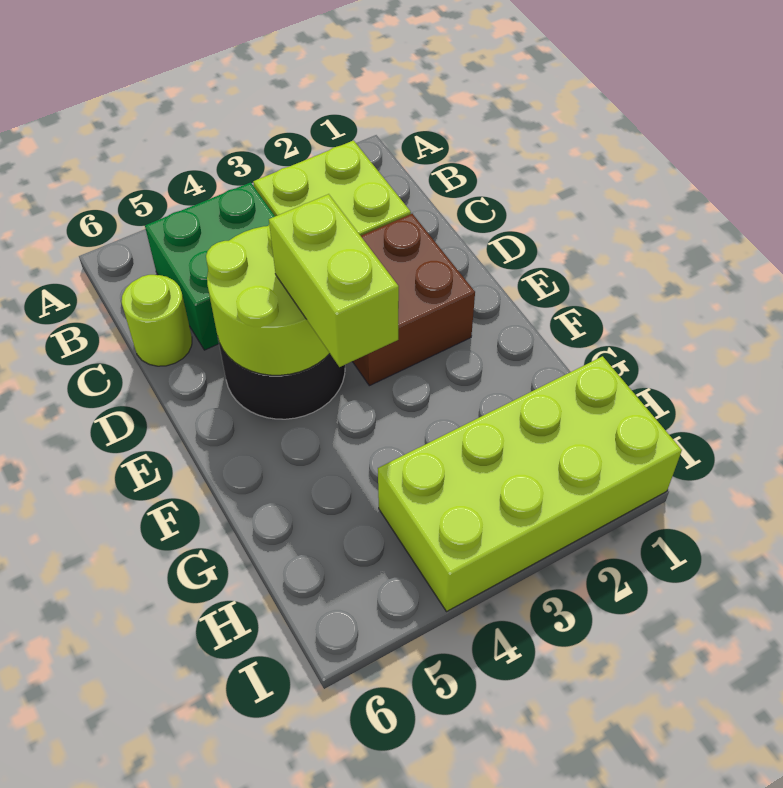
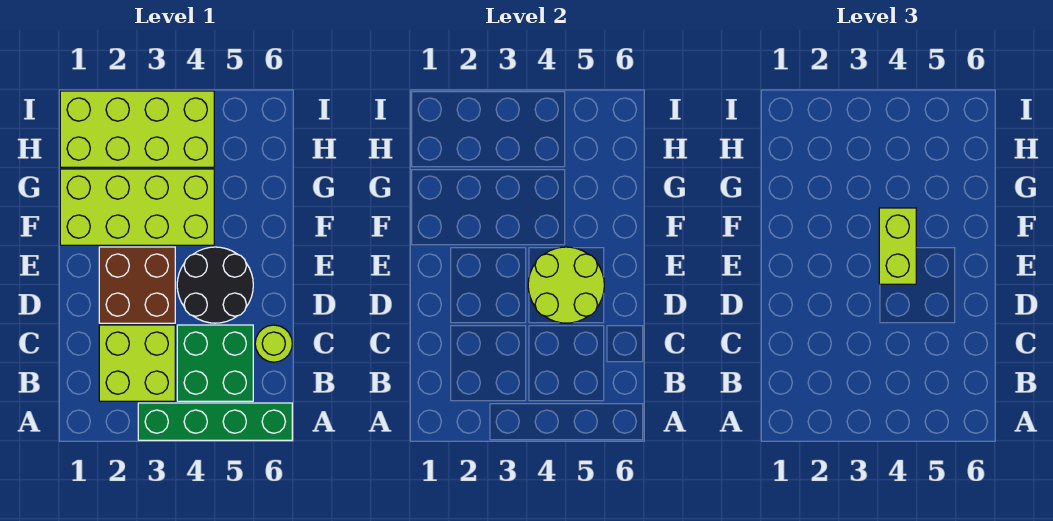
none -> green brick A3:A6 level 1
none -> lime brick F1:G4 level 1

